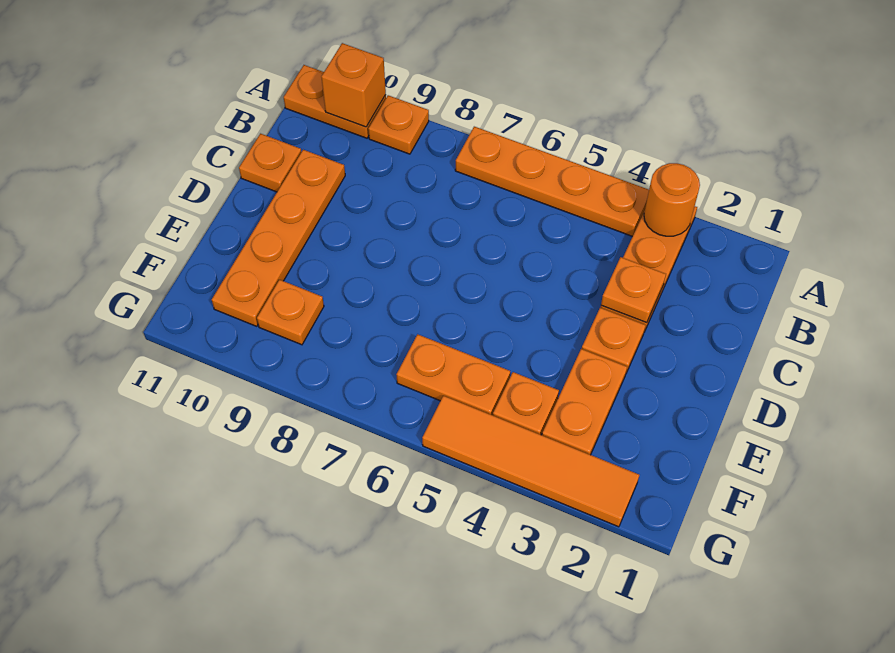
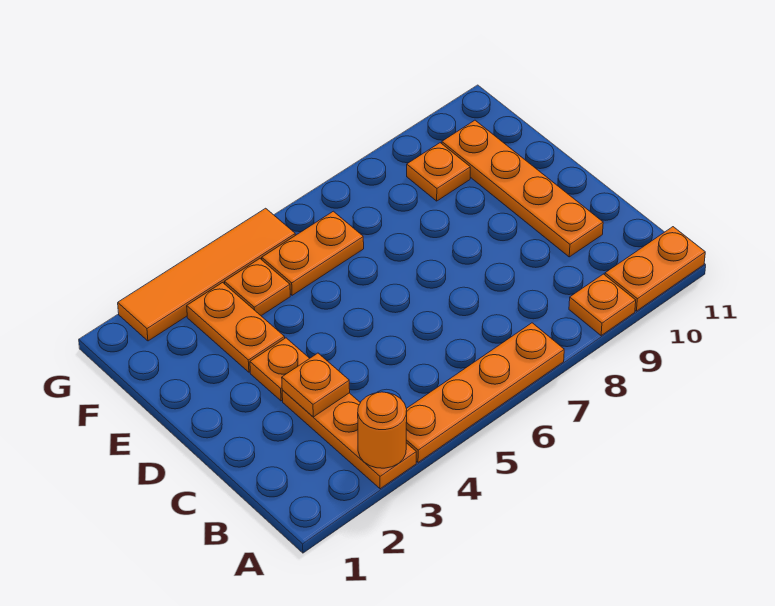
orange brick A10 level 2 -> none
orange plate C11 level 1 -> none

